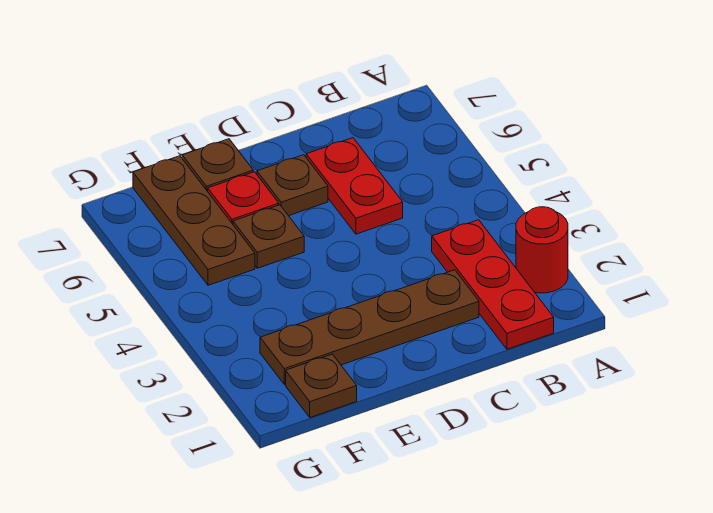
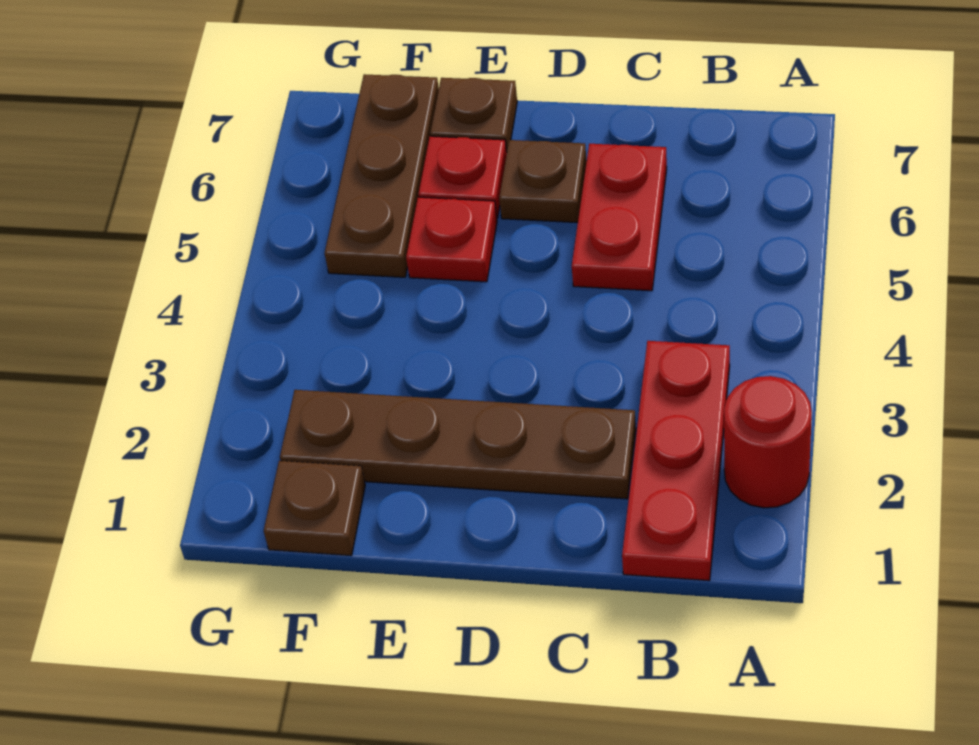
brown plate E5 level 1 -> red plate E5 level 1

